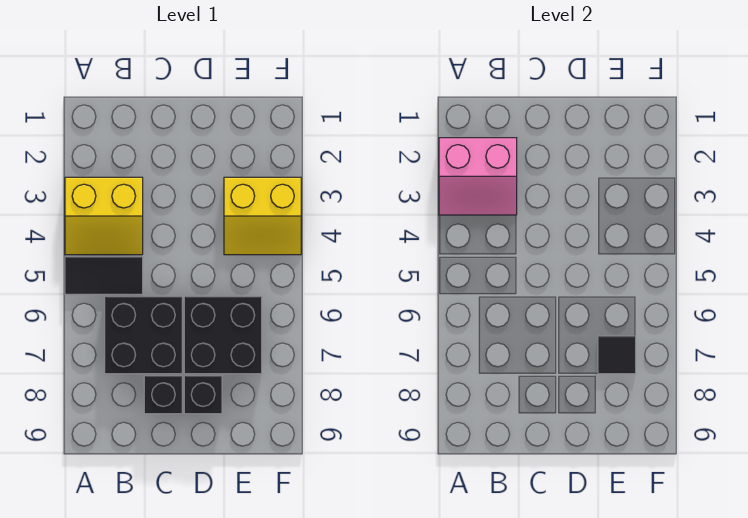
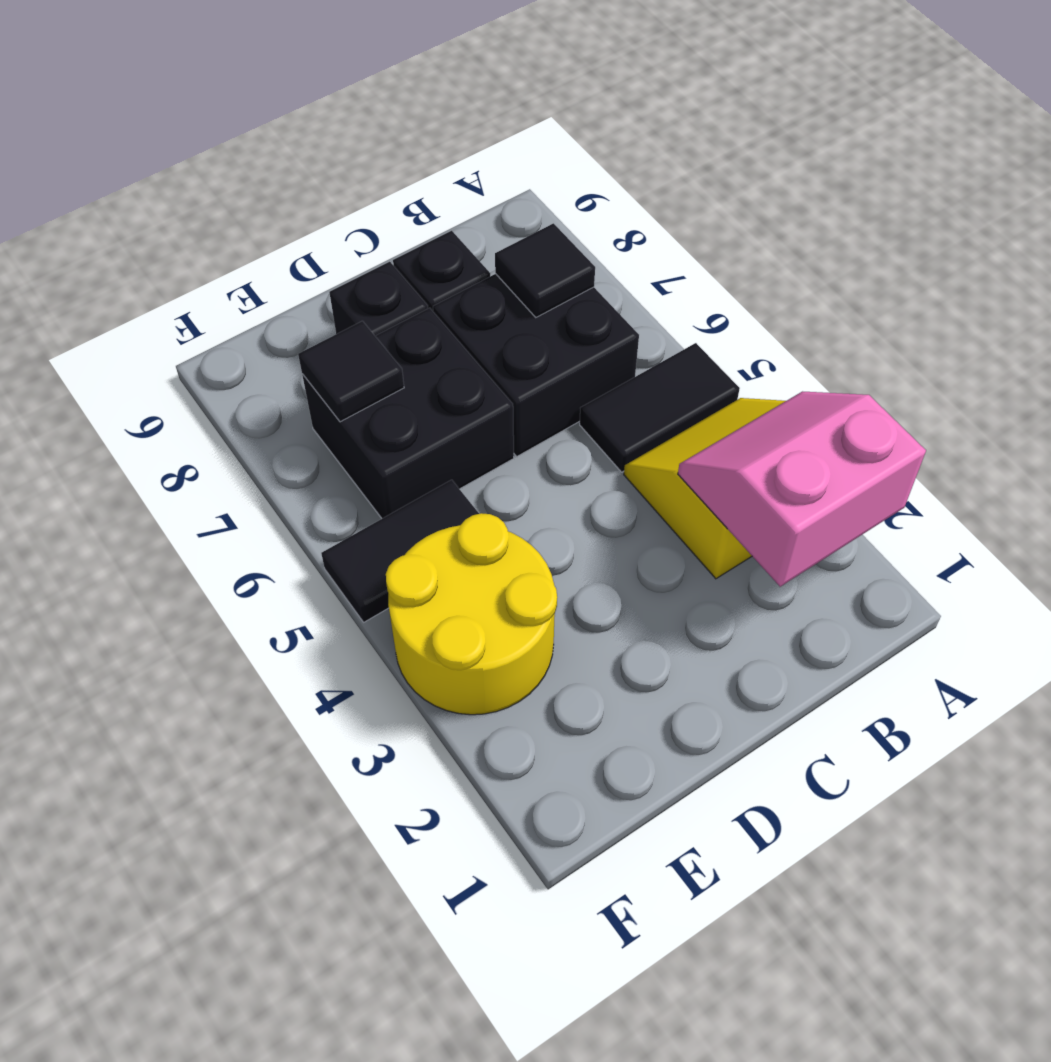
none -> black tile B7 level 2
yellow slope E3:F4 level 1 top 3 -> yellow round brick E3:F4 level 1
none -> black tile E5:F5 level 1

